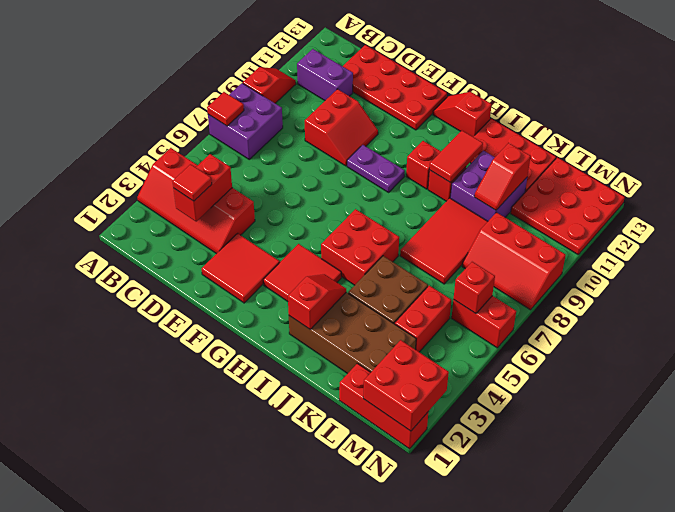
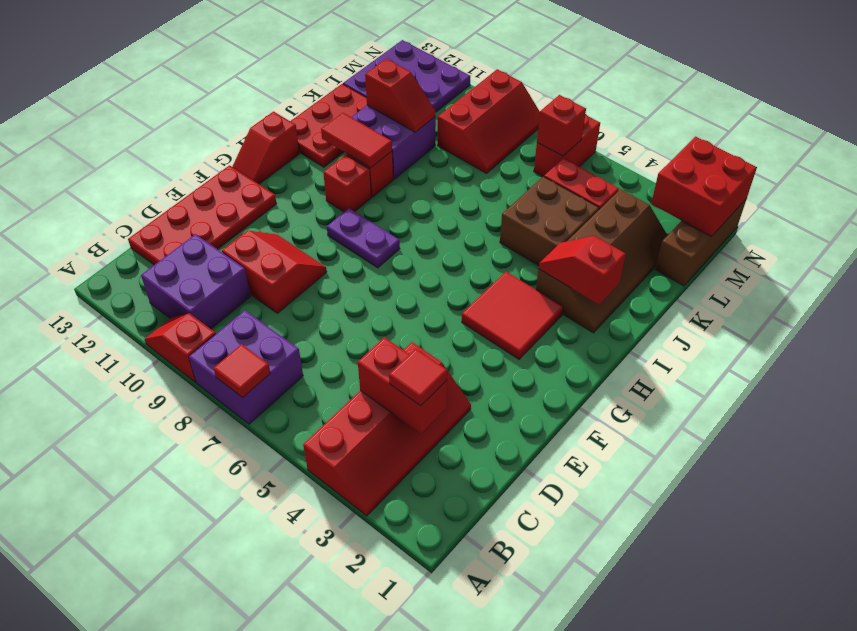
purple brick B11:C11 level 1 -> purple brick B10:C11 level 1
red tile E2:F3 level 1 -> none
purple plate F9:G9 level 1 -> purple plate G8:G9 level 1
red brick H5:I6 level 1 -> none
brown brick I2:L3 level 1 -> brown slope I2:L3 level 1 top 3
red tile J7:K9 level 1 -> none
red brick L1:N1 level 1 -> brown brick L1:N1 level 1
red plate L11:N13 level 1 -> purple plate L11:N13 level 1

